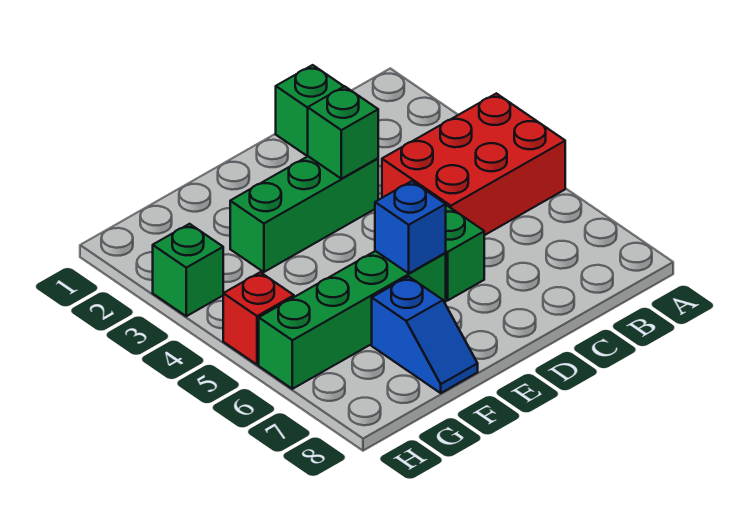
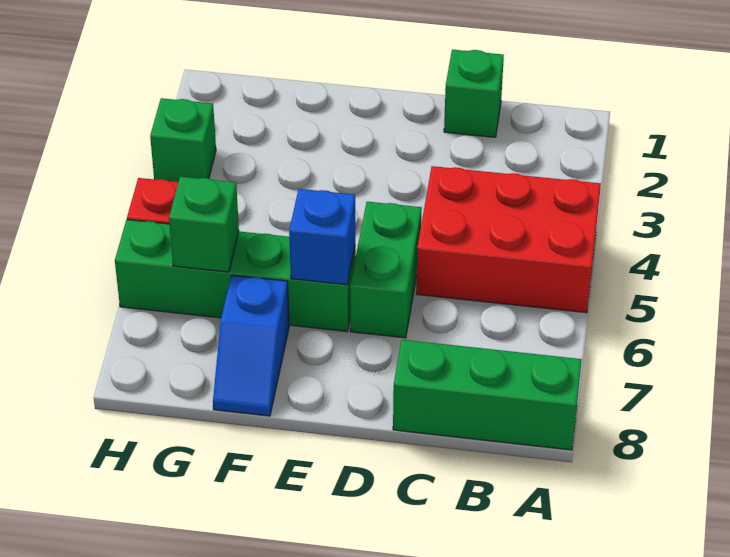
green brick D3:F3 level 1 -> green brick A8:C8 level 1
green brick D3 level 2 -> green brick G6 level 2

